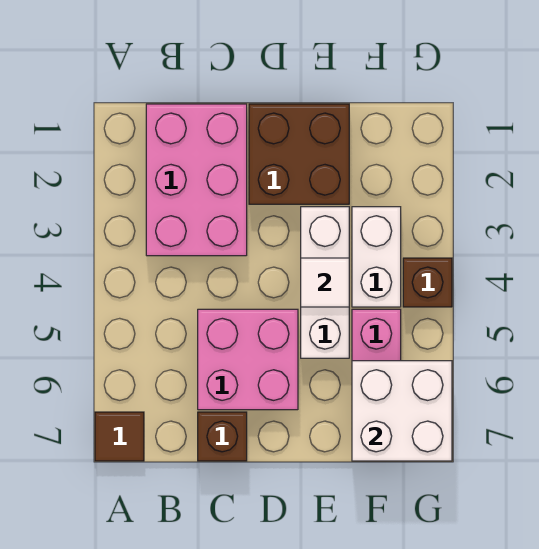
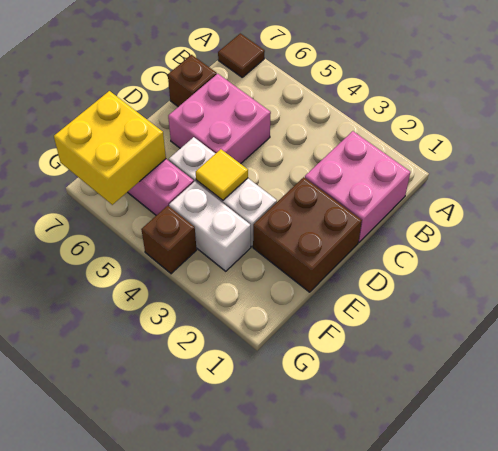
pink brick B1:C3 level 1 -> pink brick B1:C2 level 1
white tile E4 level 2 -> yellow tile E4 level 2
white brick F6:G7 level 2 -> yellow brick F6:G7 level 2

